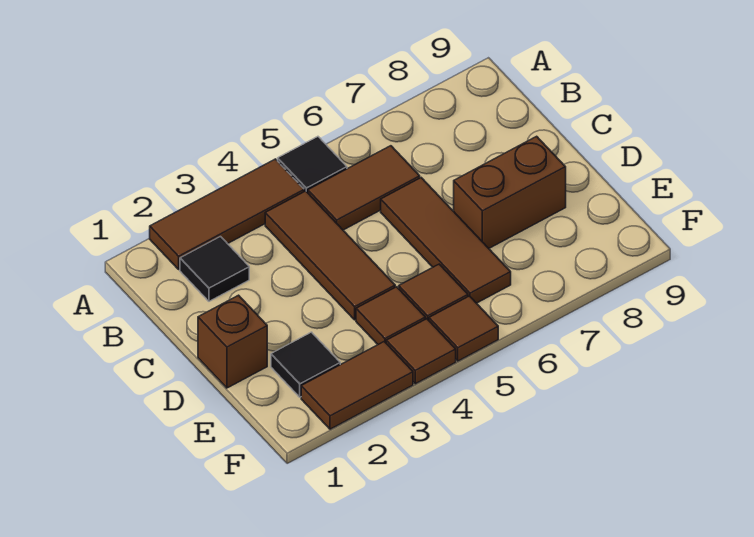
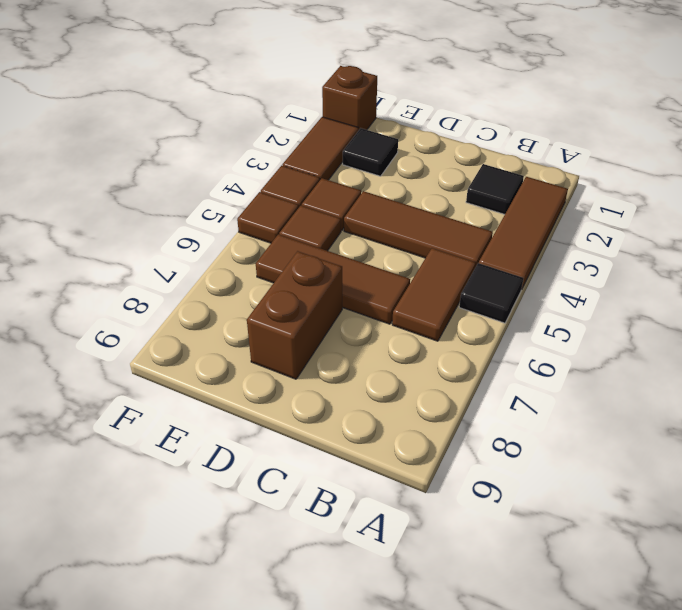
brown brick D1 level 1 -> brown brick F1 level 1

